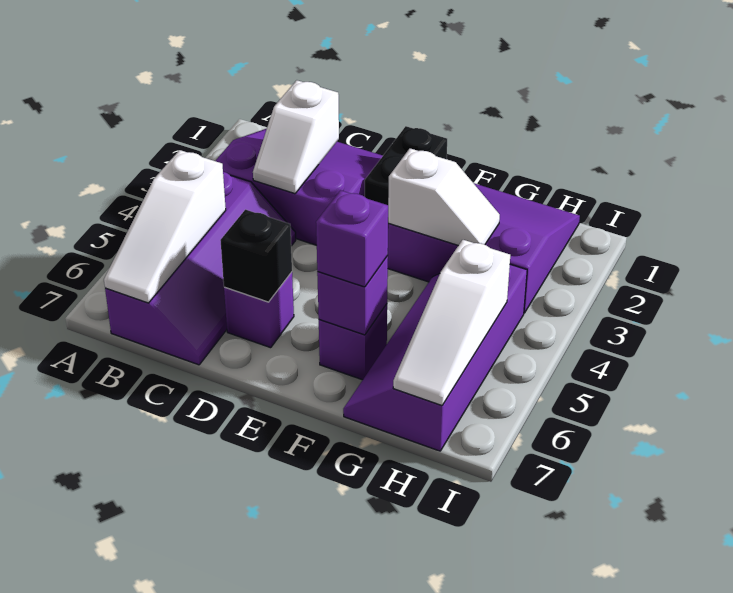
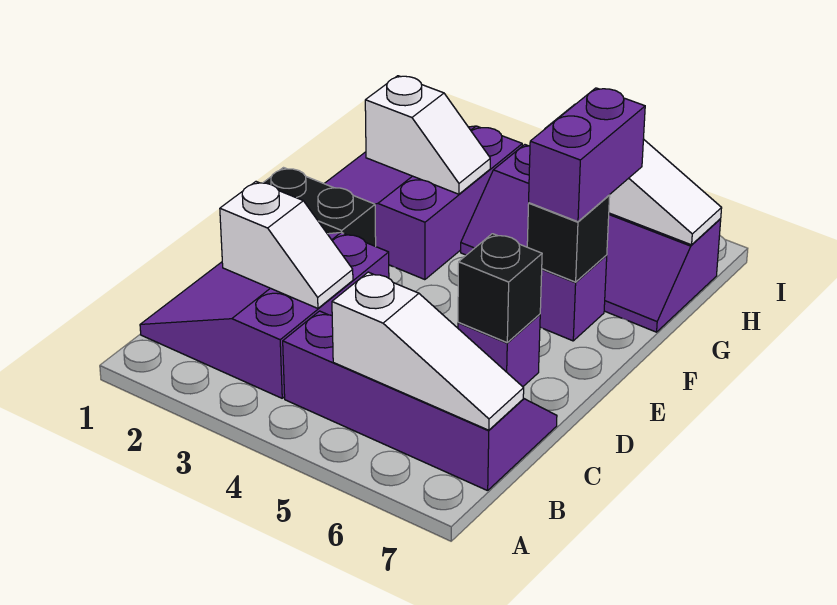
white slope F3:G3 level 2 top F -> white slope G2:G3 level 2 top 2
purple brick F6 level 2 -> black brick F6 level 2
purple brick F6 level 3 -> purple brick F6:G6 level 3

